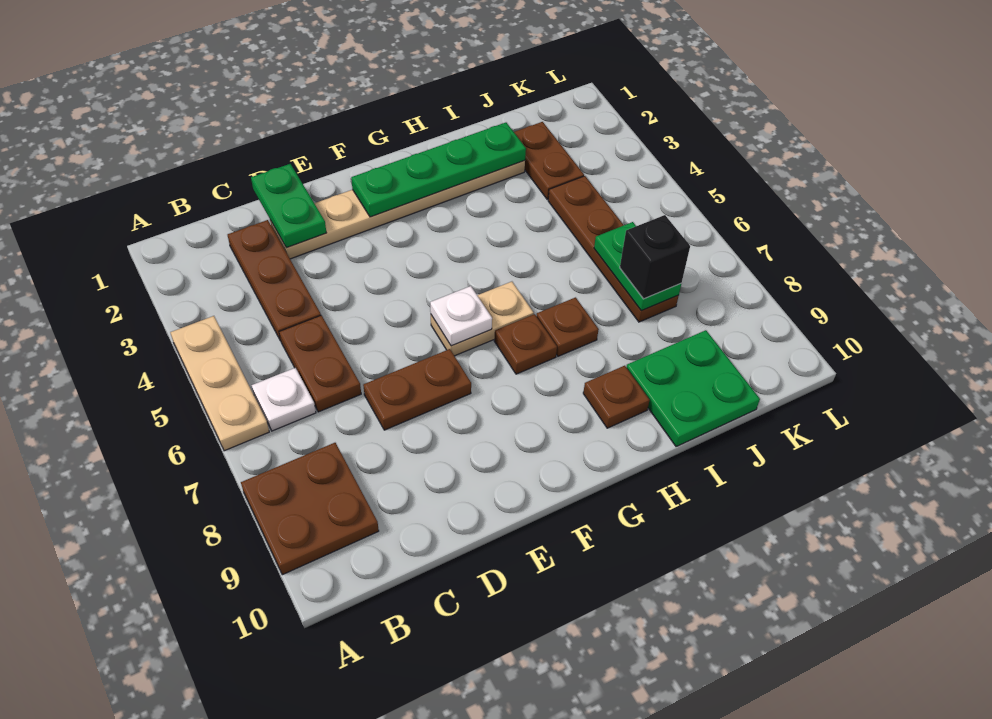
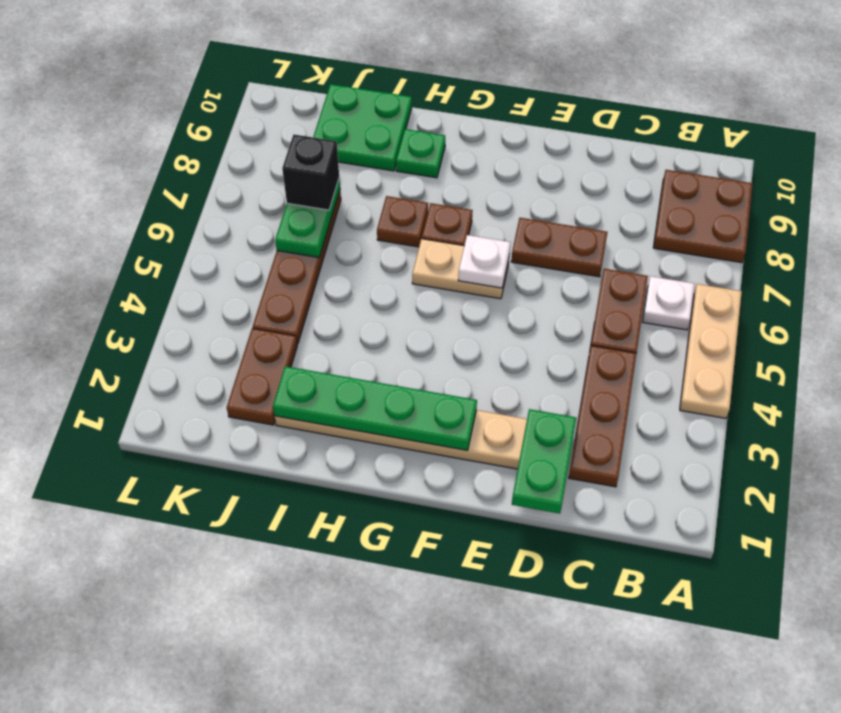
brown plate H9 level 1 -> green plate H9 level 1

